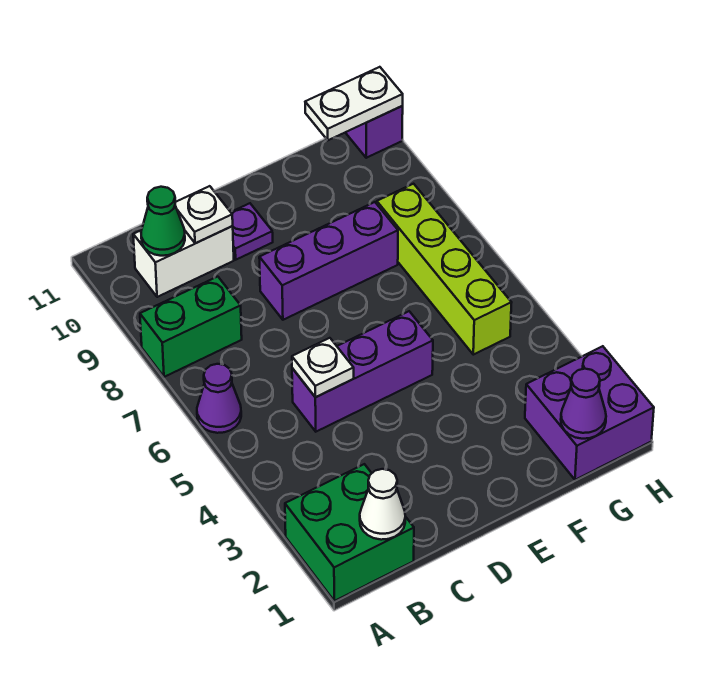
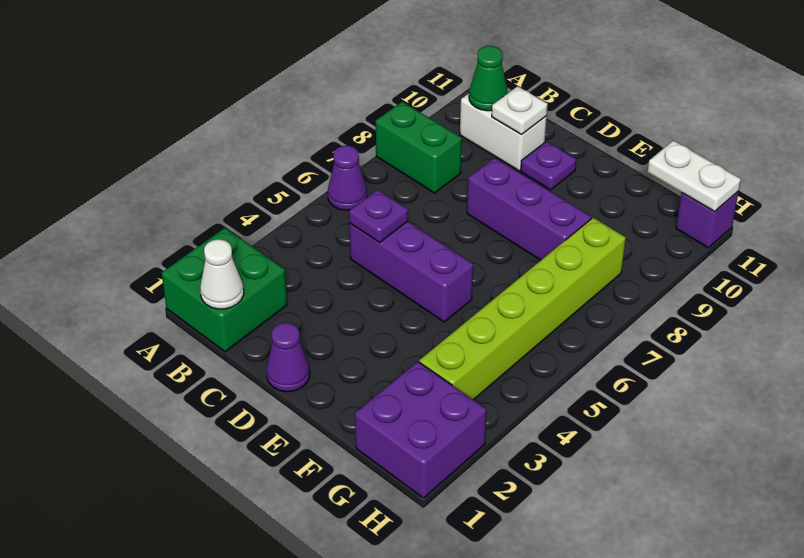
white plate C5 level 2 -> purple plate C5 level 2
purple cone G1 level 2 -> purple cone D1 level 1
lime brick G5:G8 level 1 -> lime brick G3:G8 level 1

